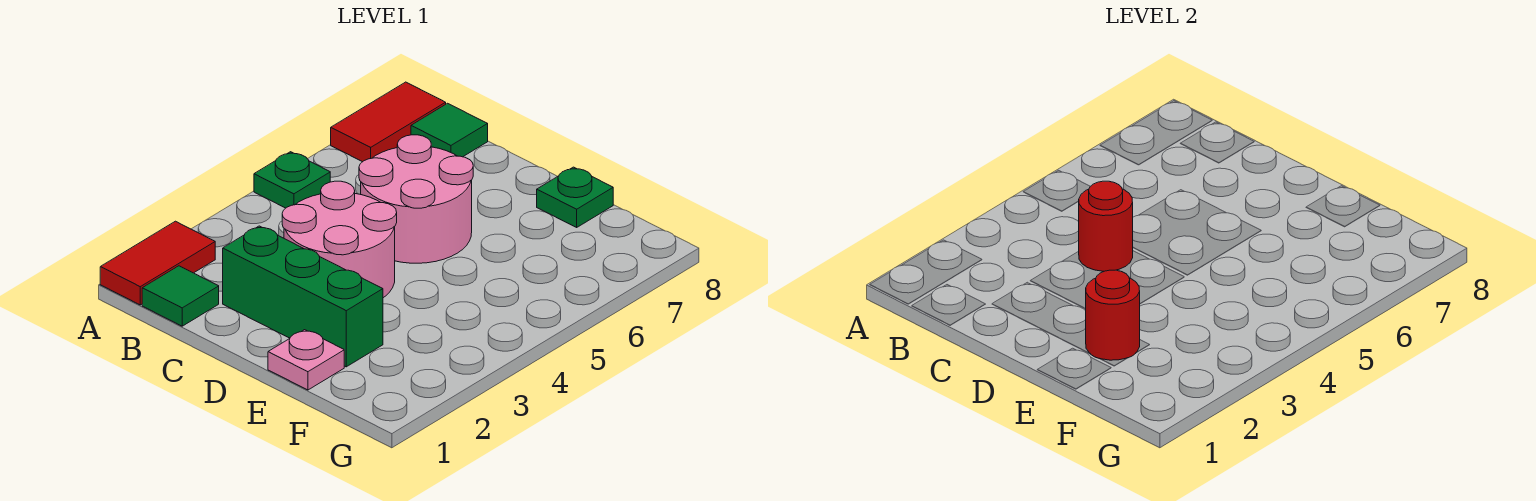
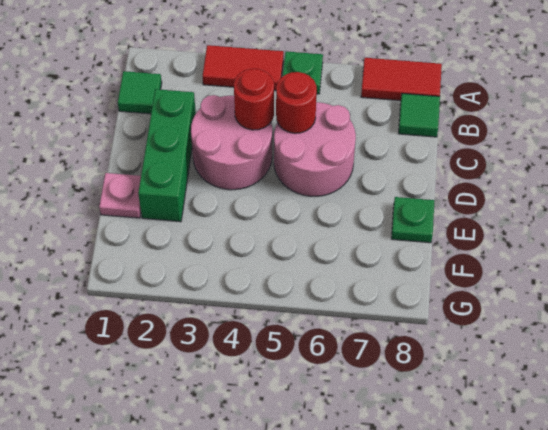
red tile A1:A2 level 1 -> red tile A3:A4 level 1
red round brick E2 level 2 -> red round brick C5 level 2

